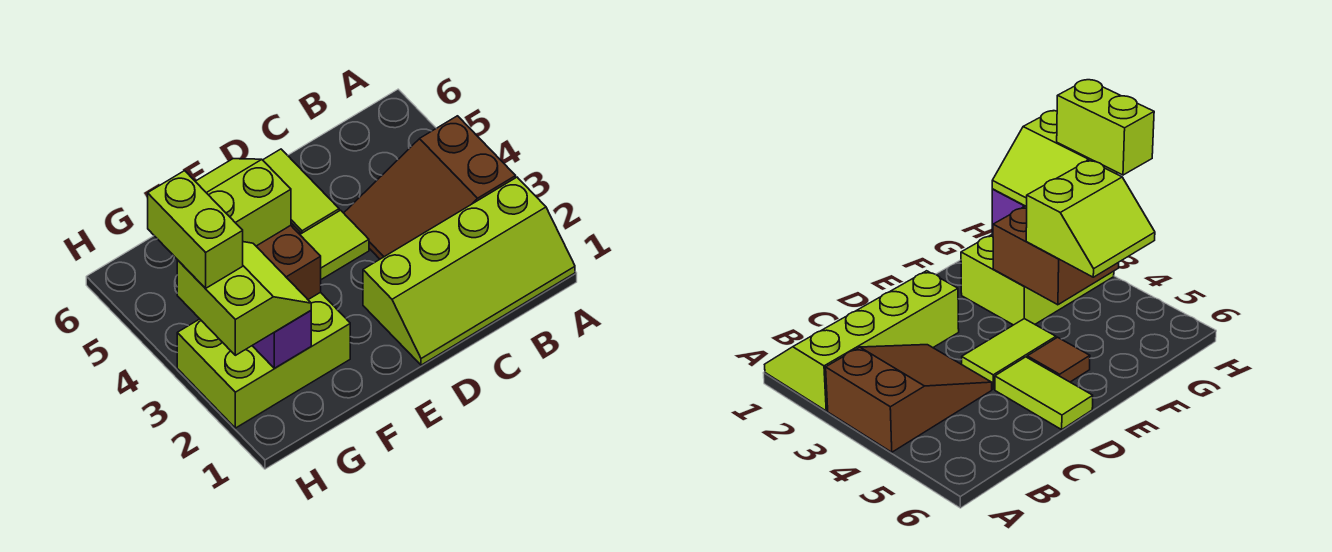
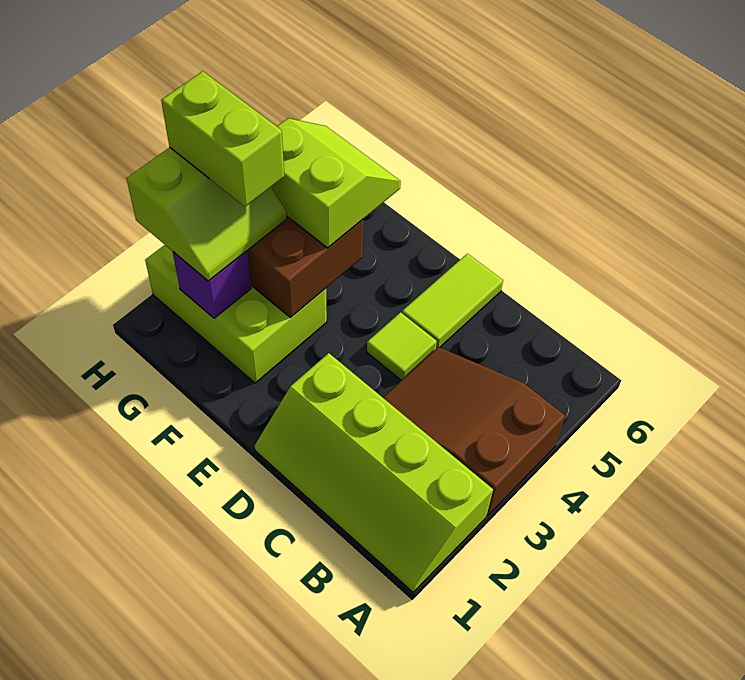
lime tile D4:E4 level 1 -> lime tile D4 level 1
brown tile E5 level 1 -> none
lime brick H3:H4 level 4 -> lime brick G3:H3 level 4

